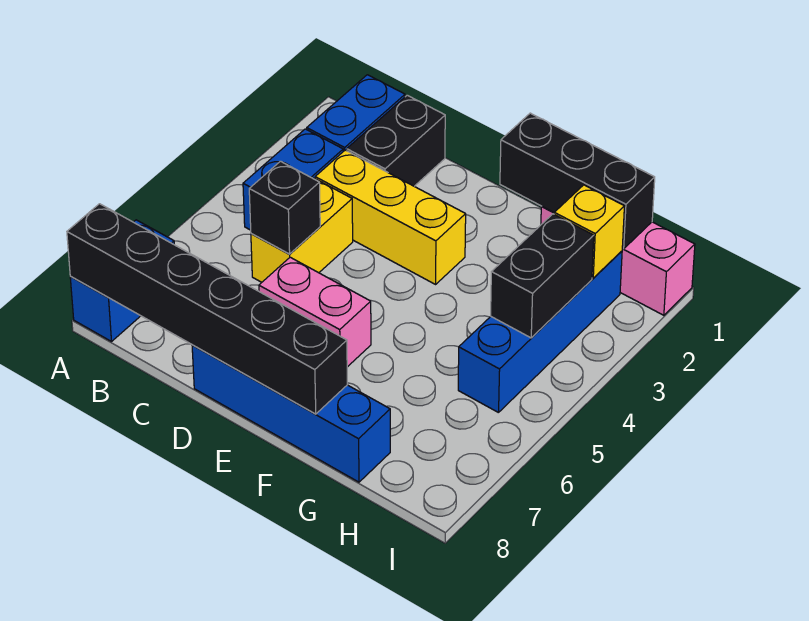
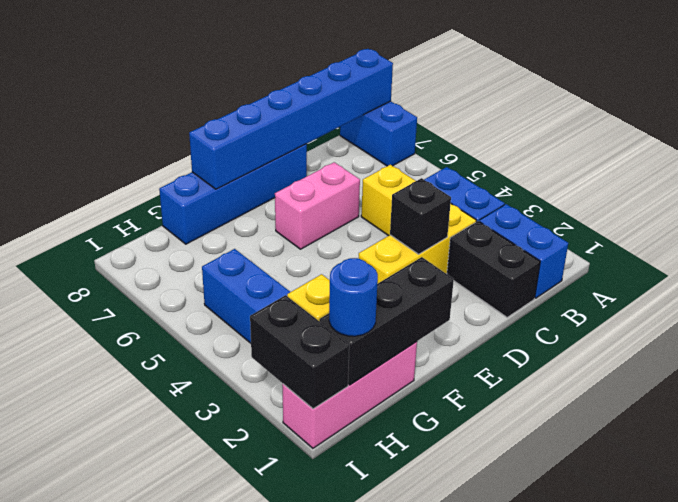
black brick A8:F8 level 2 -> blue brick A8:F8 level 2
black brick C5 level 2 -> black brick D3 level 2
none -> blue round brick H1 level 3
black brick H3:H4 level 2 -> black brick I1:I2 level 2

